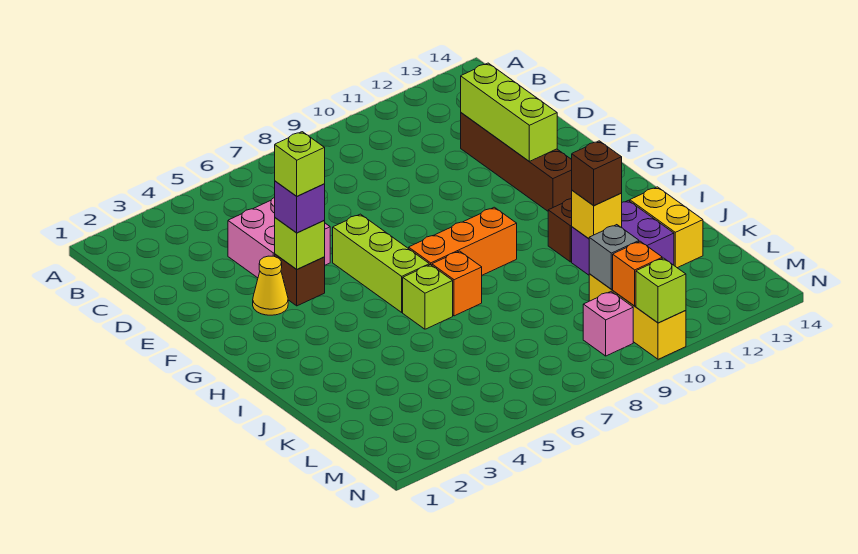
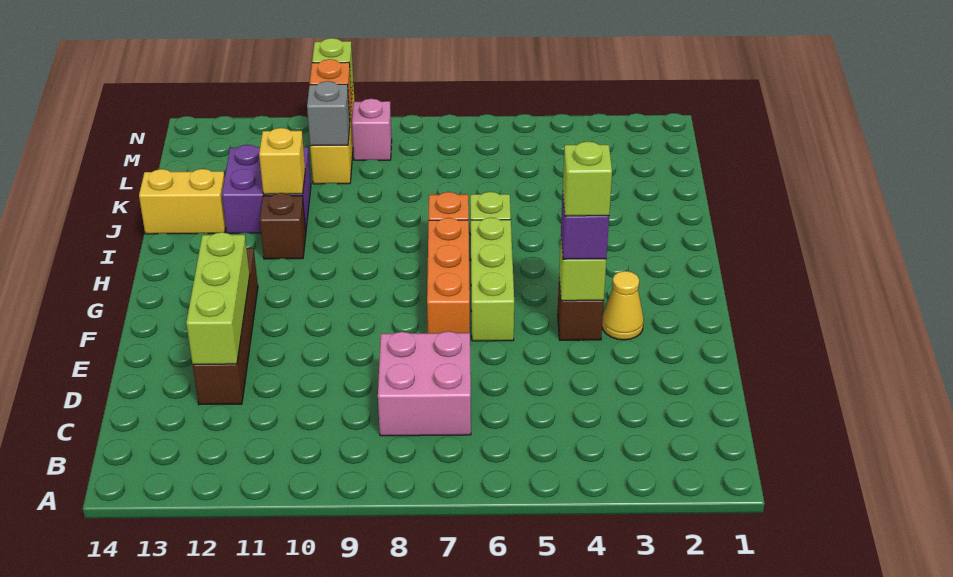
pink brick D4:E5 level 1 -> pink brick C7:D8 level 1
orange brick H7:H9 level 1 -> orange brick F7:H7 level 1
brown brick J11 level 3 -> none
yellow brick J13:K13 level 1 -> yellow brick J13:J14 level 1

